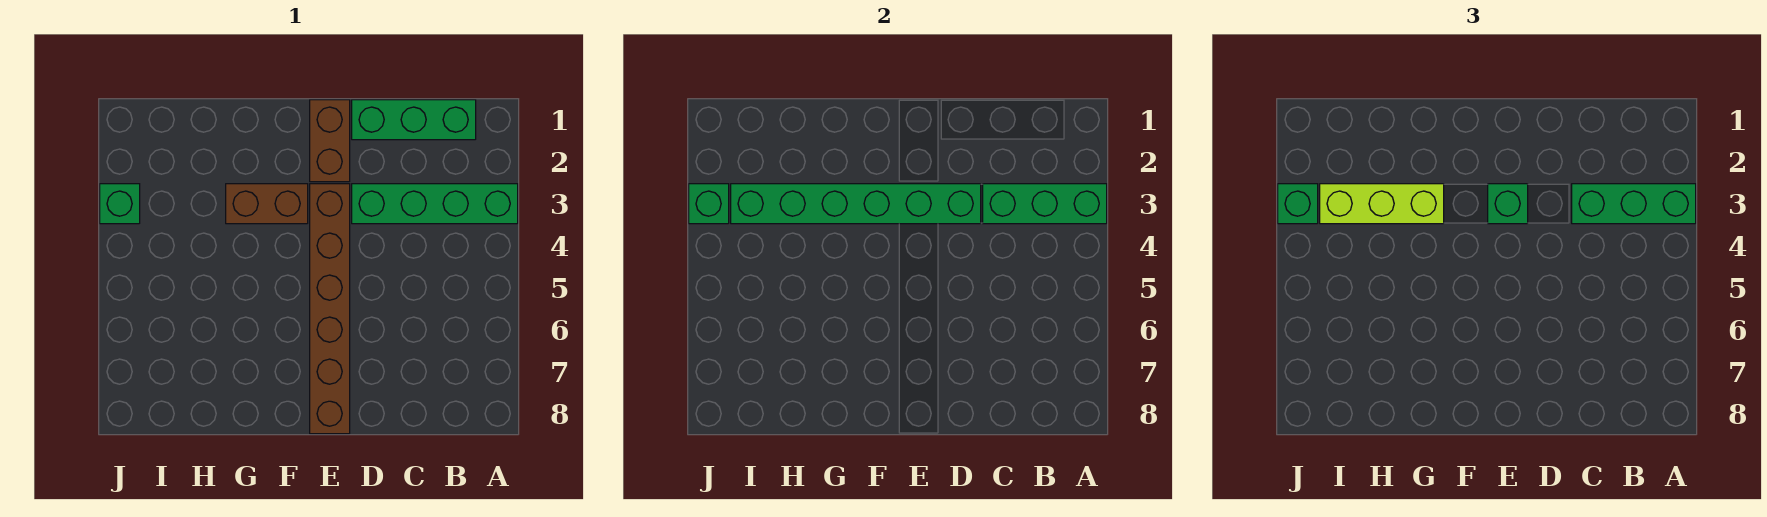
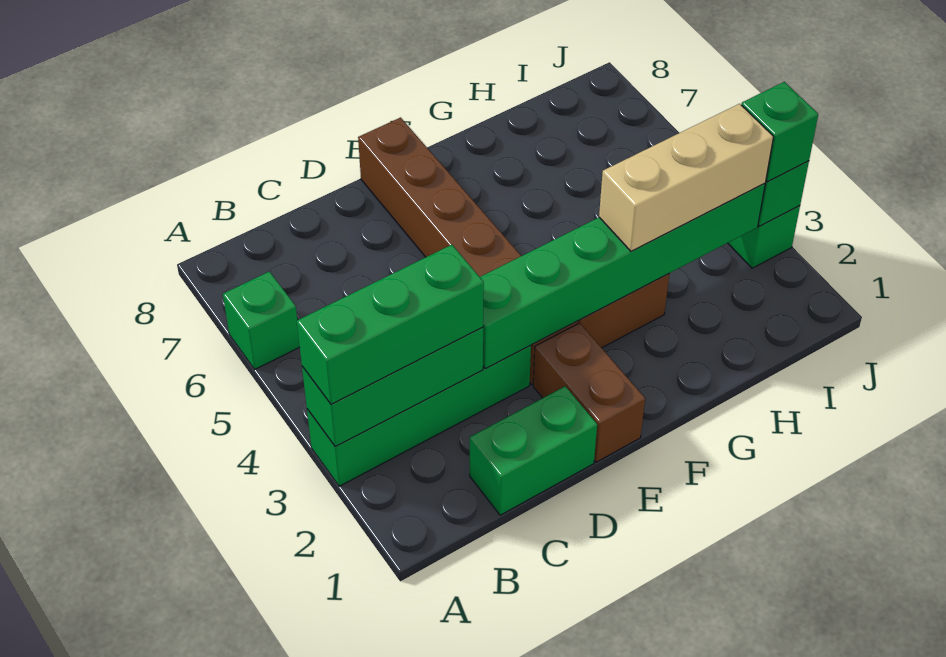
green brick B1:D1 level 1 -> green brick C1:D1 level 1
green brick E3 level 3 -> green brick A6 level 1
lime brick G3:I3 level 3 -> tan brick G3:I3 level 3

